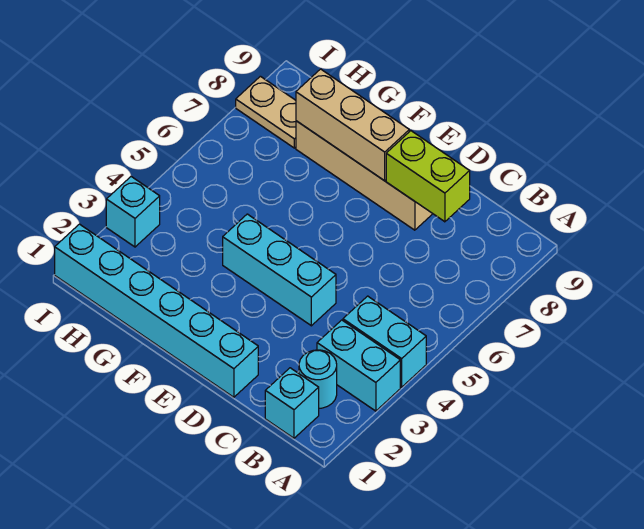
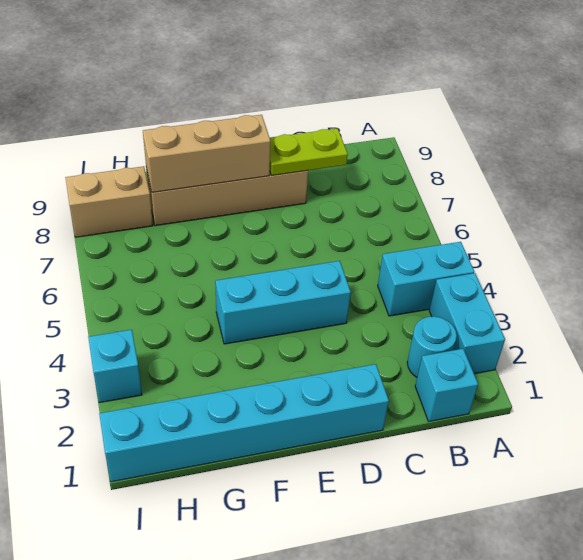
cyan brick A3:B3 level 1 -> cyan brick A2:A3 level 1
lime brick C8:D8 level 2 -> lime plate C8:D8 level 2
tan plate H8:I8 level 1 -> tan brick H8:I8 level 1

